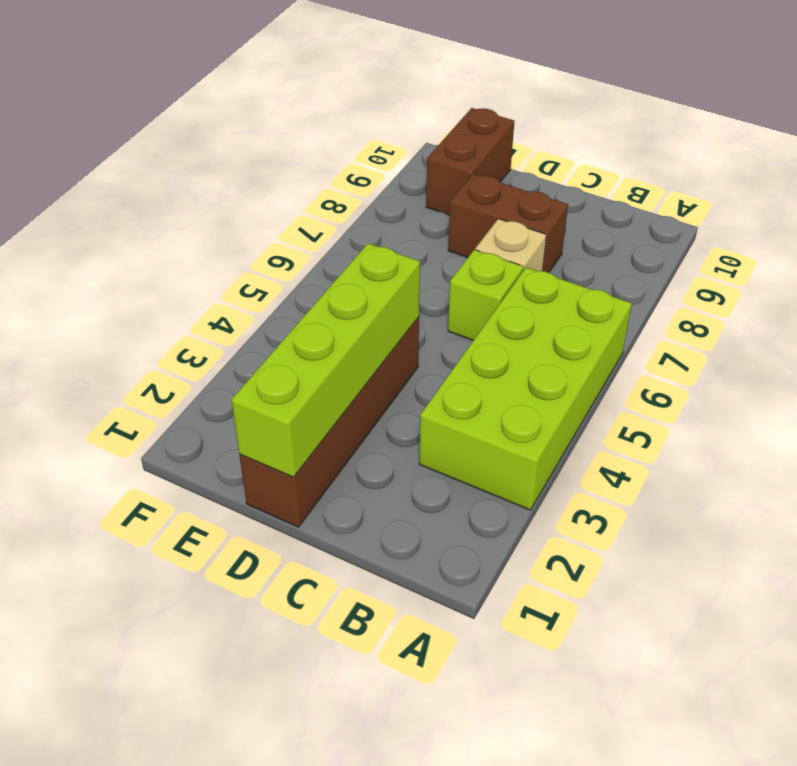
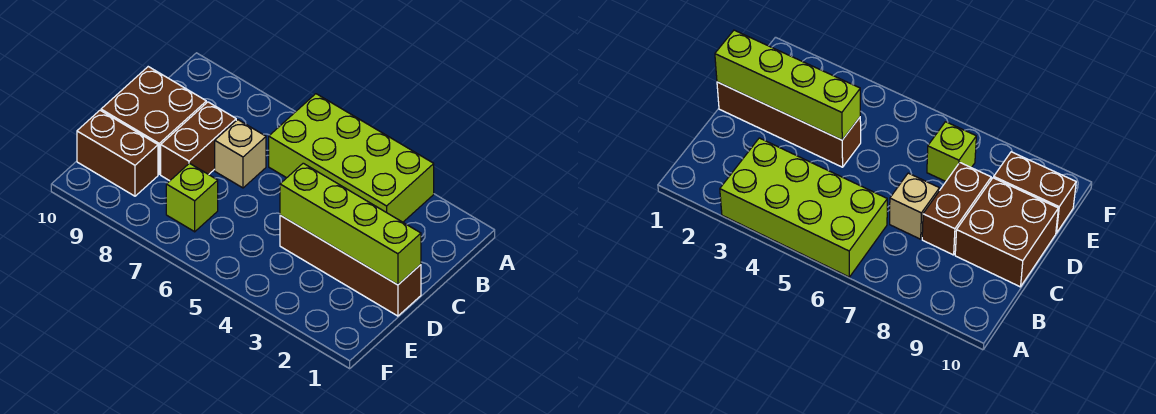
lime brick C6 level 1 -> lime brick E7 level 1
none -> brown brick C9:D10 level 1

